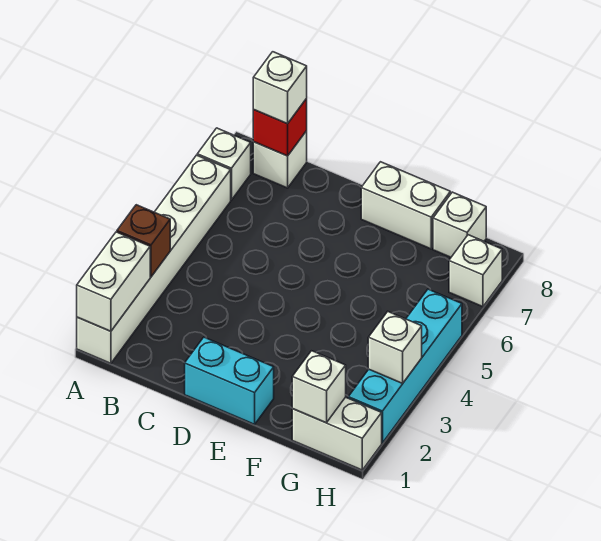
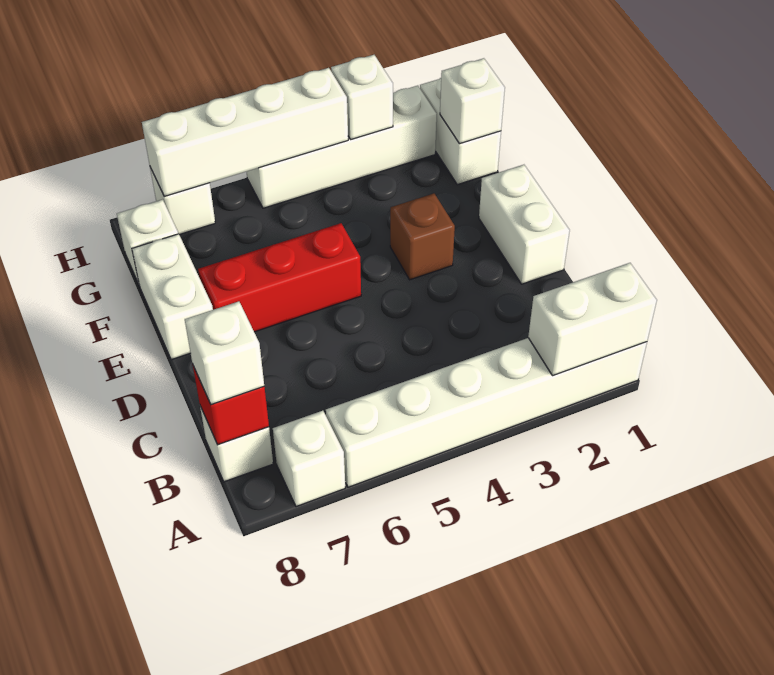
brown brick A3 level 2 -> brown brick E3 level 1
cyan brick D1:E1 level 1 -> white brick D1:E1 level 1
none -> red brick E5:E7 level 1
cyan brick H2:H5 level 1 -> white brick H2:H5 level 1
none -> white brick H4:H7 level 2

